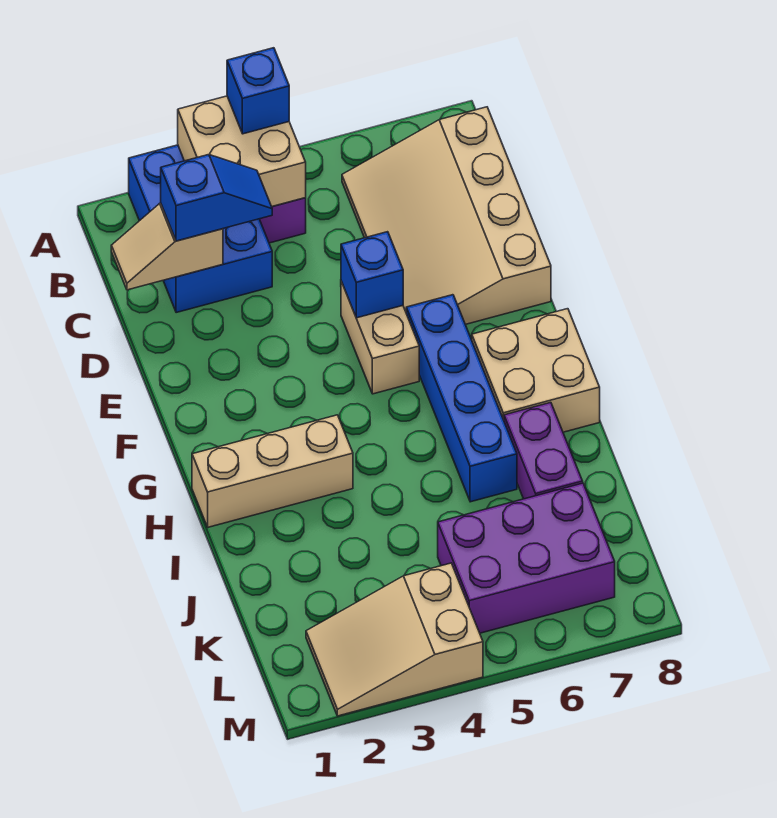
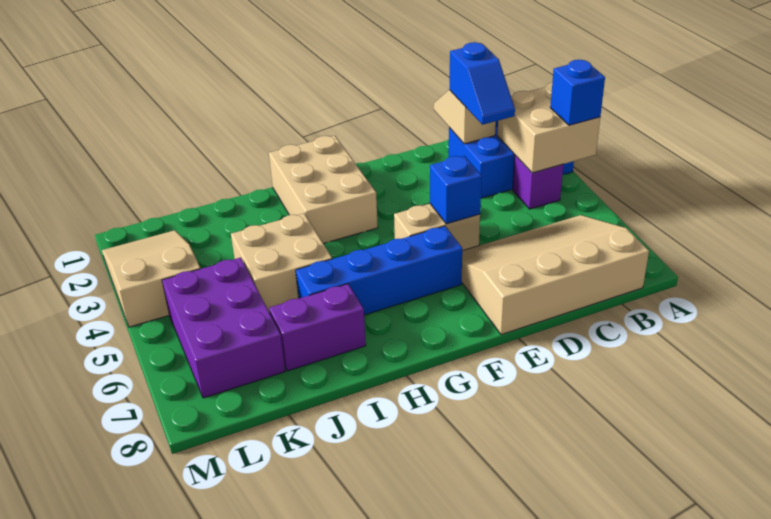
tan brick G7:H8 level 1 -> tan brick I4:J5 level 1
tan brick H1:H3 level 1 -> tan brick G1:H3 level 1

